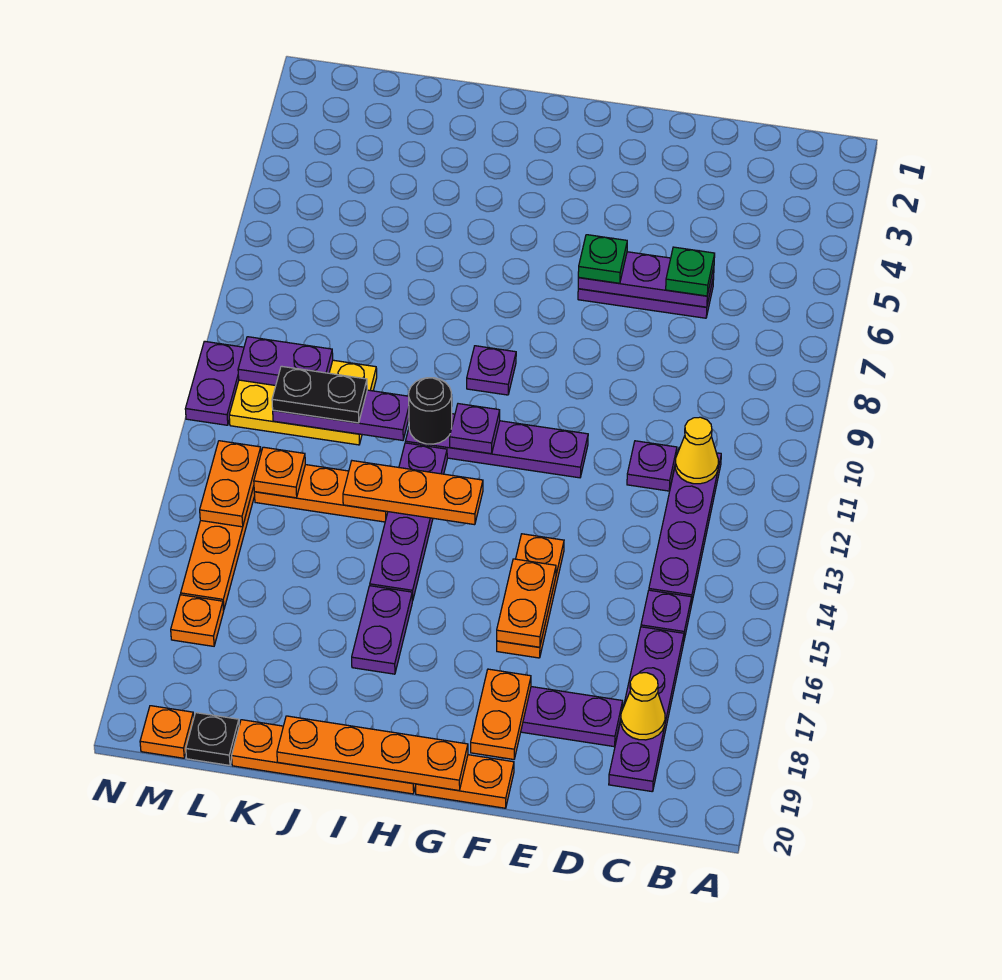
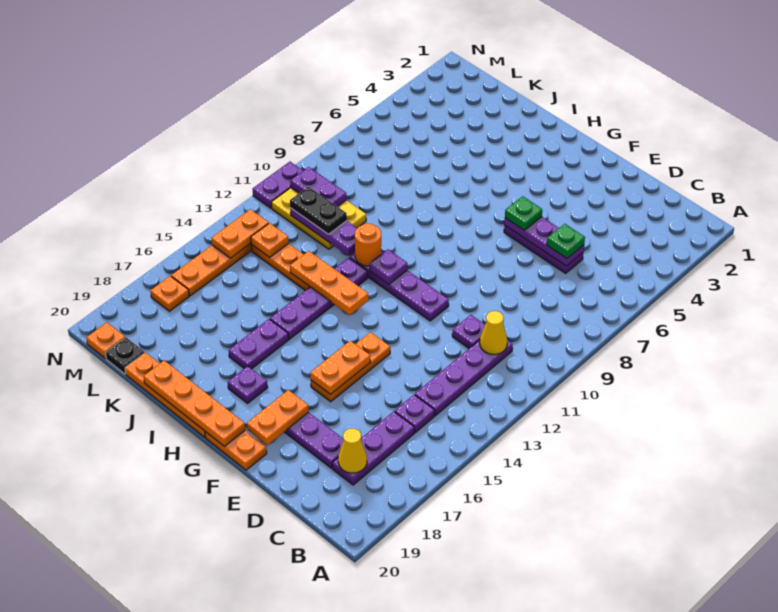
purple plate C16:C19 level 1 -> purple plate C16:C18 level 1
purple plate H9 level 1 -> purple plate H18 level 1
black round brick I11 level 2 -> orange round brick I11 level 2

